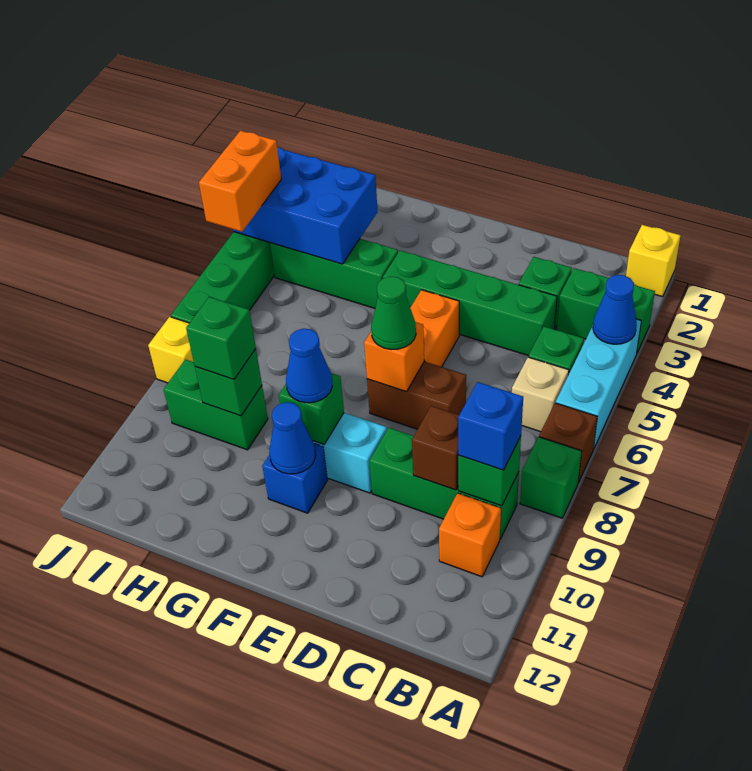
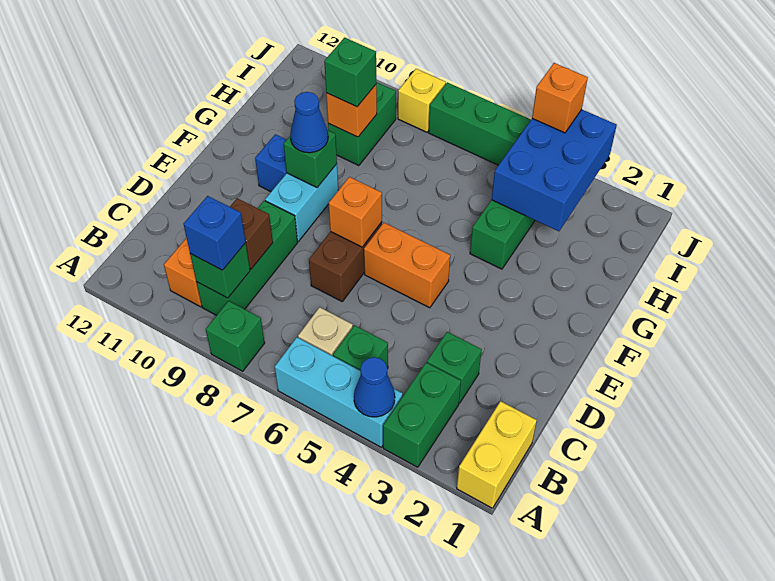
yellow brick A1 level 1 -> yellow brick A1:B1 level 1
brown brick A7 level 1 -> none
green brick C4:F4 level 1 -> none
green cone E7 level 3 -> none
blue cone F10 level 2 -> none
green brick H9 level 2 -> orange brick H9 level 2
orange brick J4:J5 level 3 -> orange brick J4 level 3

